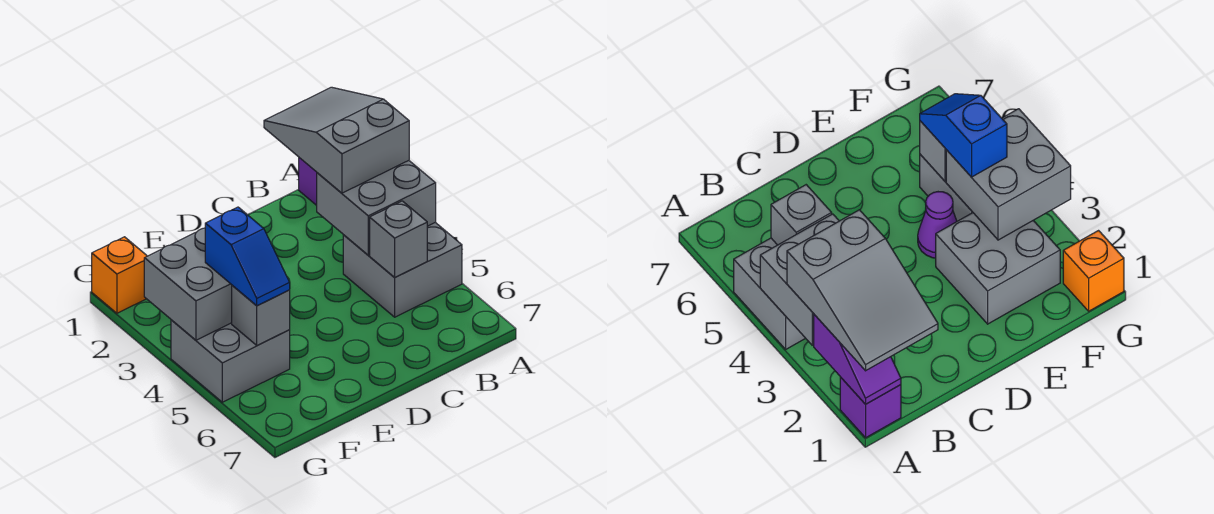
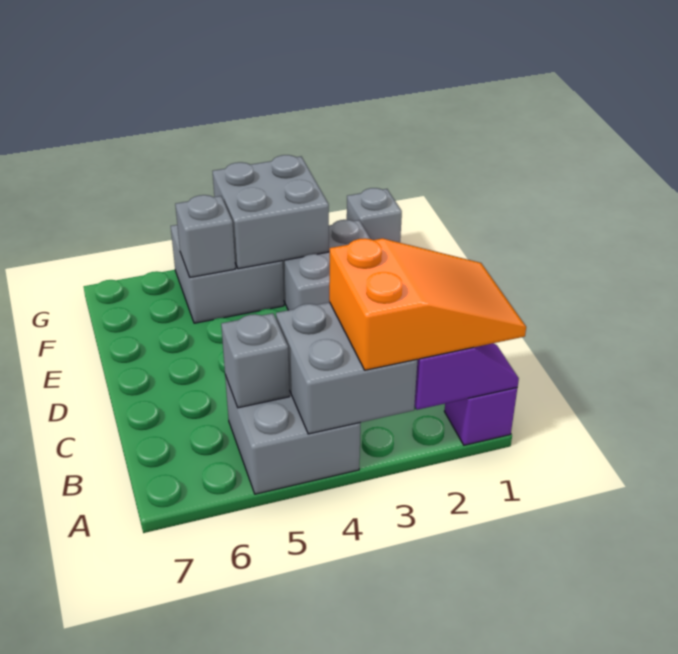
grey slope A1:B3 level 3 top 3 -> orange slope A1:B3 level 3 top 3
purple cone E4 level 1 -> none
blue slope F4:F5 level 3 top 4 -> none
orange brick G1 level 1 -> grey brick G1 level 1

